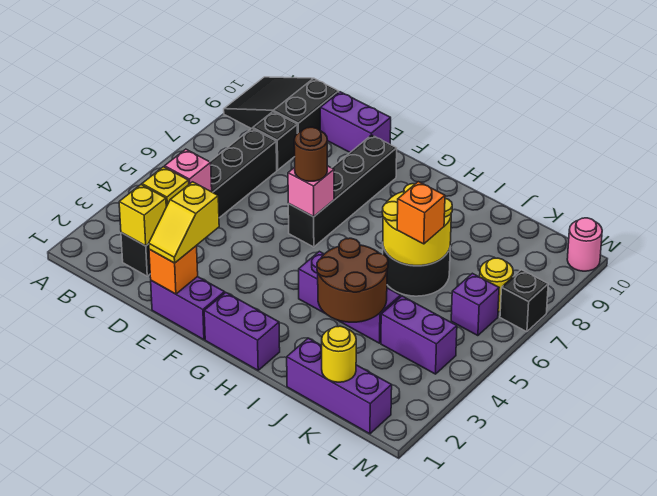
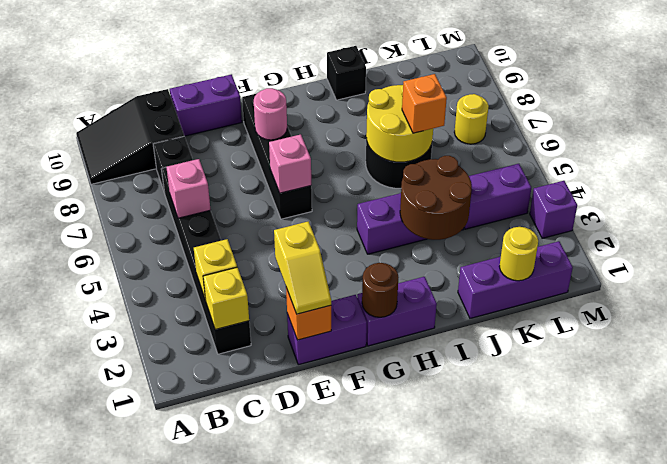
pink brick C4 level 2 -> pink brick C6 level 2
brown round brick F6 level 3 -> brown round brick G1 level 2
purple brick L6 level 1 -> purple brick M3 level 1
black brick M7 level 1 -> black brick I10 level 1
pink round brick M10 level 1 -> pink round brick F8 level 2

